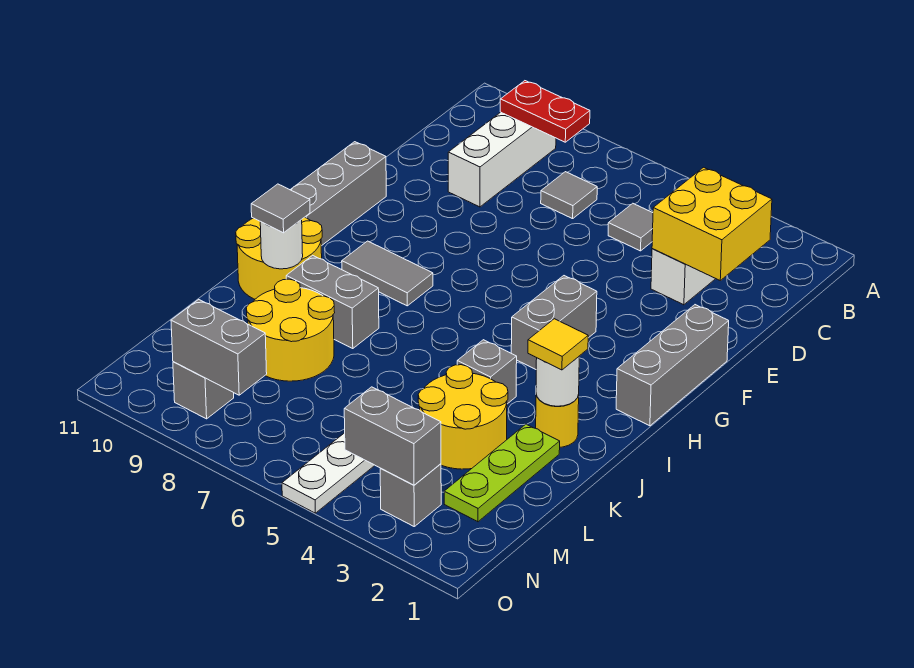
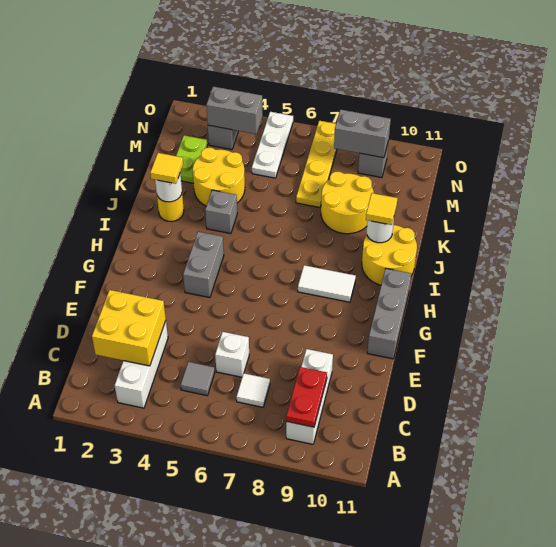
red plate B8:B9 level 2 -> red plate B9:C9 level 2
grey tile C7 level 1 -> white tile C7 level 1
none -> white brick D6 level 1
grey brick F1:H1 level 1 -> none
grey tile H8:H9 level 1 -> white tile H8:H9 level 1
grey brick J8:J9 level 1 -> none
grey tile J10 level 3 -> yellow tile J10 level 3
lime plate K2:M2 level 1 -> lime plate L2:M2 level 1
none -> yellow plate L7:O7 level 1

